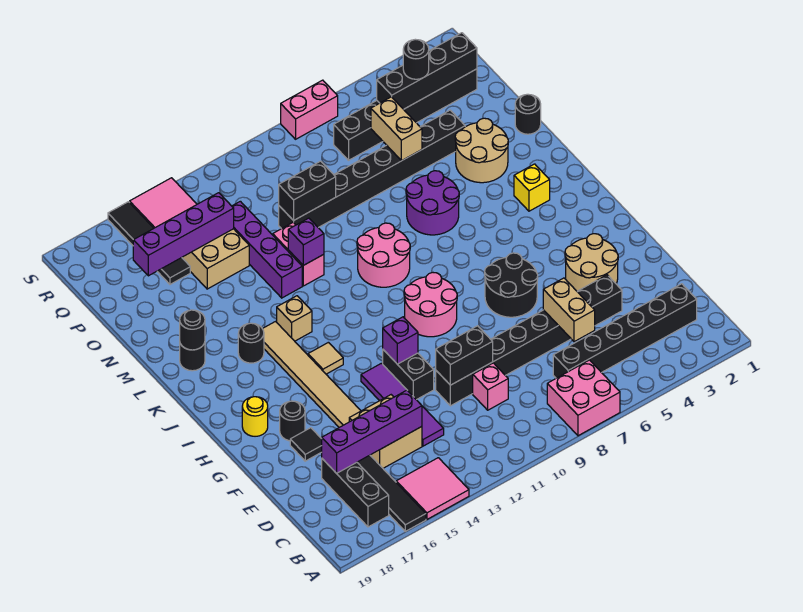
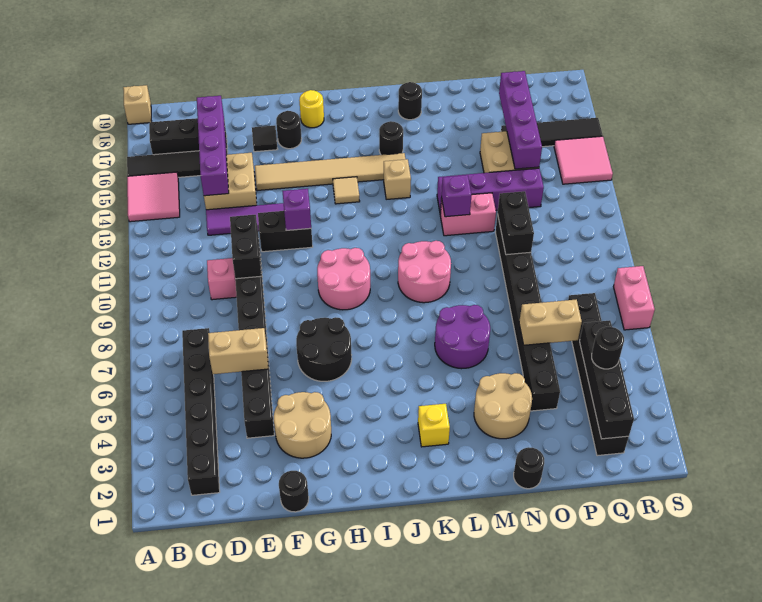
pink brick A7:B8 level 1 -> none
none -> tan brick A19 level 1
black round brick L18 level 2 -> black round brick F1 level 1

